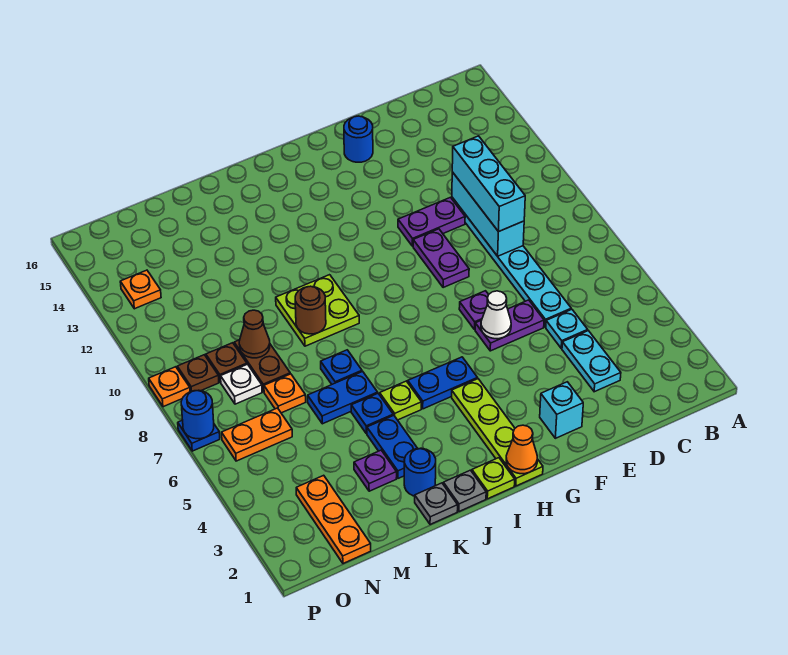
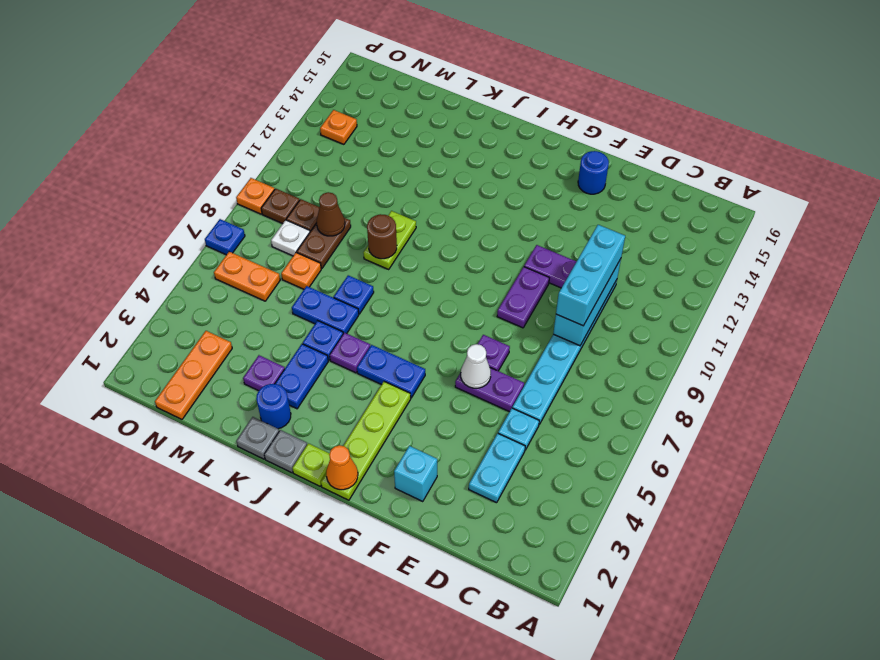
lime plate J5 level 1 -> purple plate J5 level 1
lime plate J9:K10 level 1 -> lime plate K9:K10 level 1
blue round brick P7 level 2 -> none

